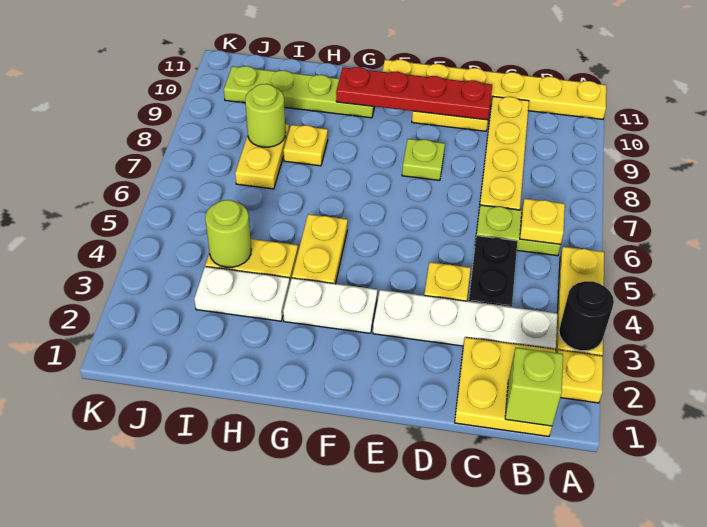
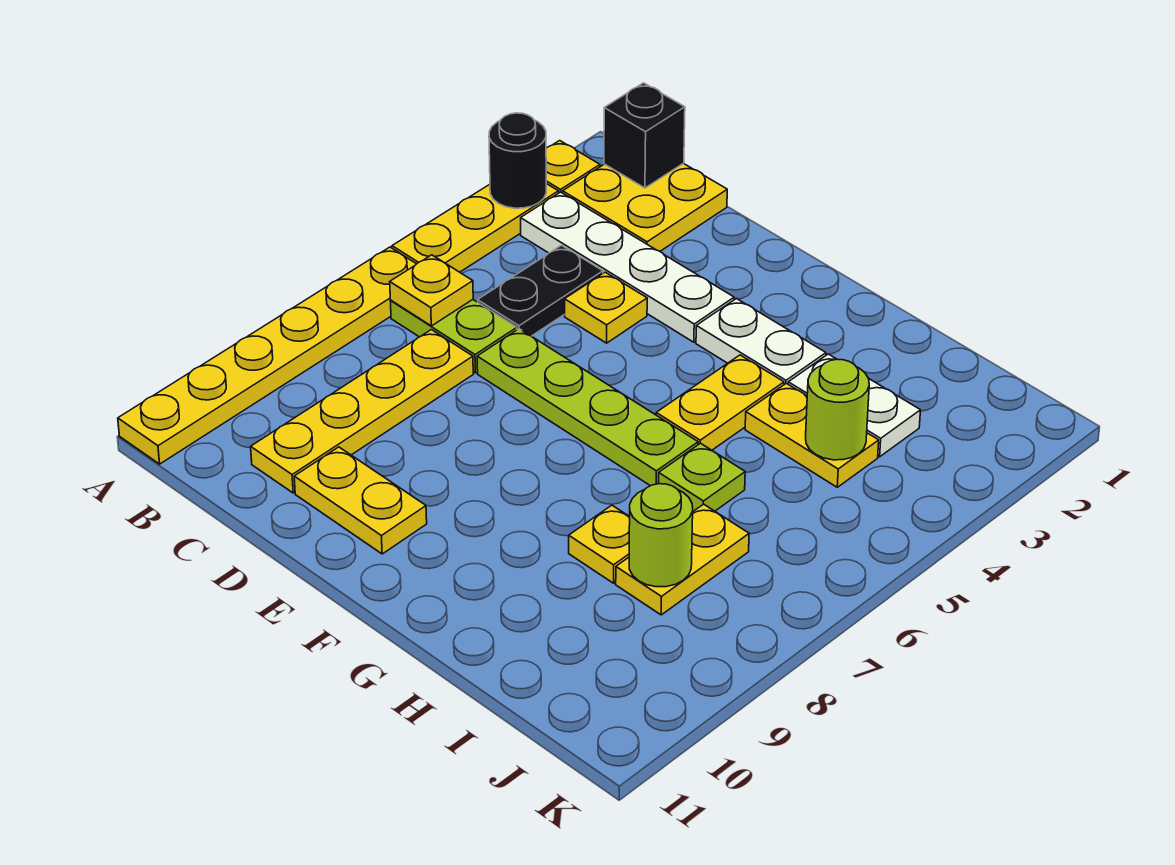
yellow plate A11:F11 level 1 -> yellow plate A6:A11 level 1
lime brick B1 level 2 -> black brick B1 level 2
red plate D10:G10 level 2 -> none
lime plate E8 level 1 -> lime plate H6 level 1
lime plate G10:J10 level 1 -> lime plate D6:G6 level 1

